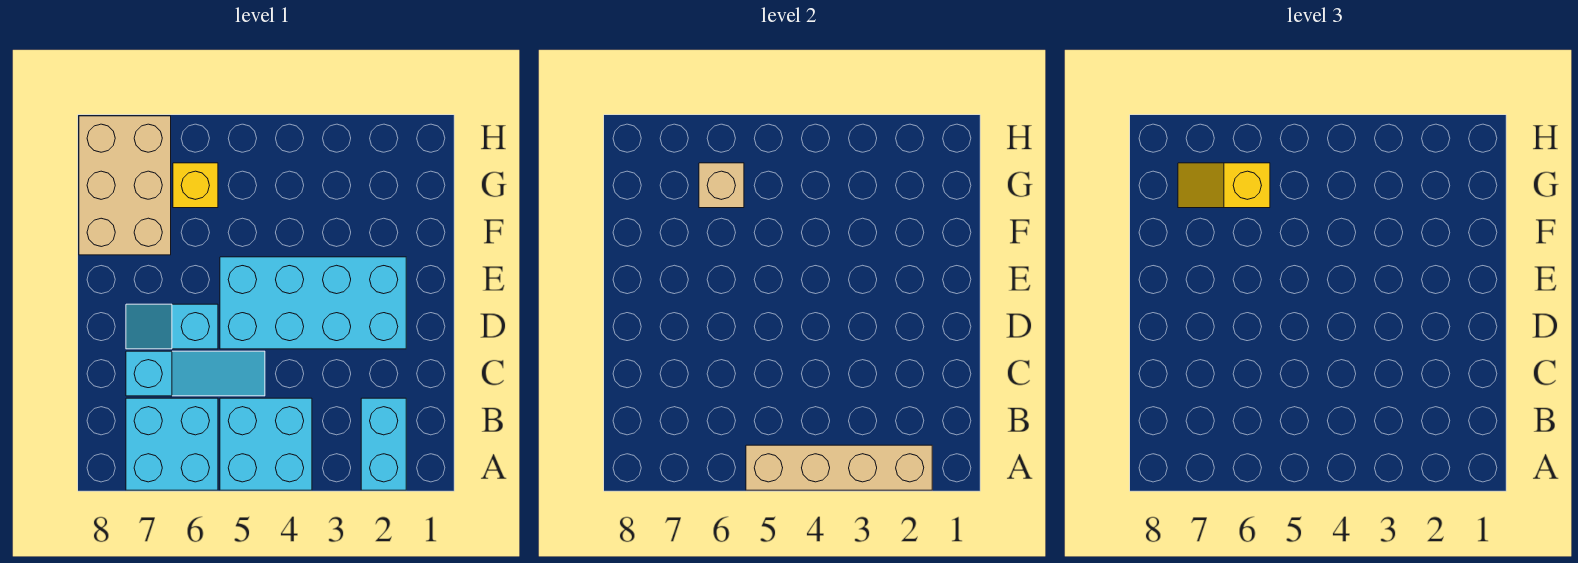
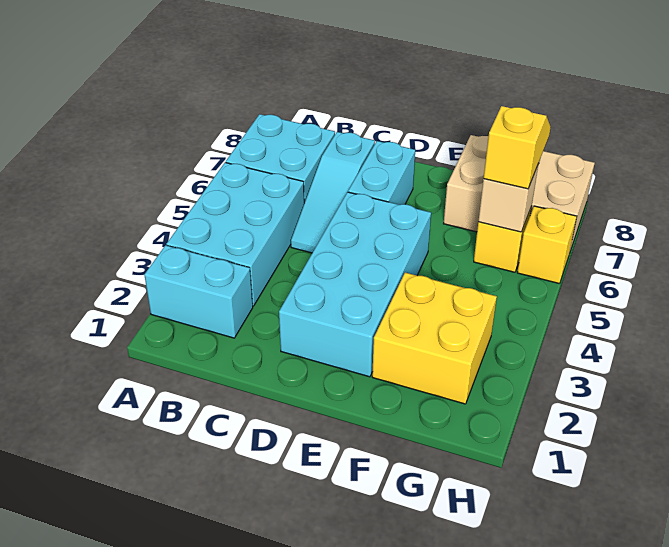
tan brick A2:A5 level 2 -> none
cyan brick A4:B5 level 1 -> cyan brick A3:B5 level 1
cyan slope D6:D7 level 1 top 6 -> cyan brick D6:D7 level 1
none -> yellow brick F2:G3 level 1
none -> yellow brick H6 level 1

